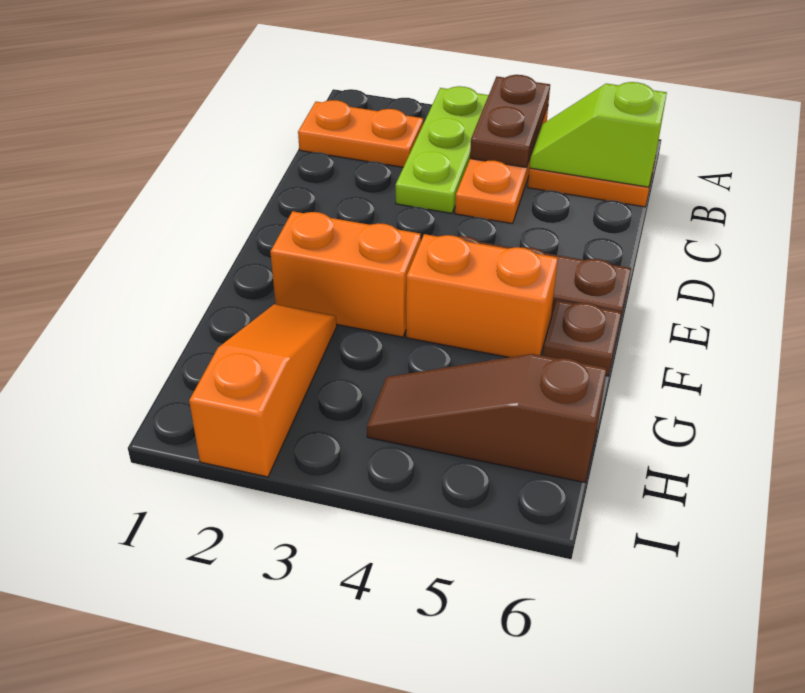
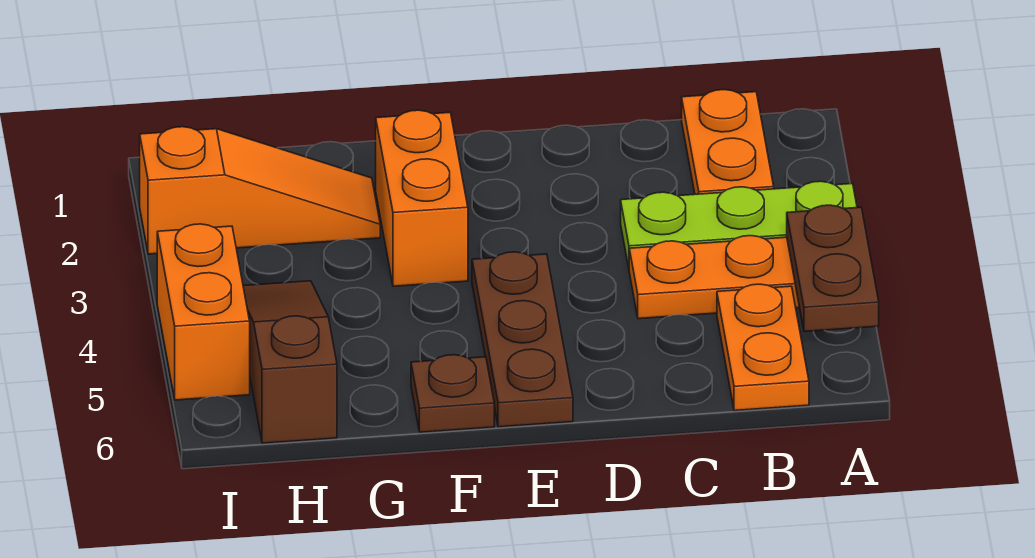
brown plate A4:B4 level 2 -> brown plate A4:A5 level 2
lime slope B5:B6 level 2 top 6 -> none
orange brick F4:F5 level 1 -> orange brick I4:I5 level 1

